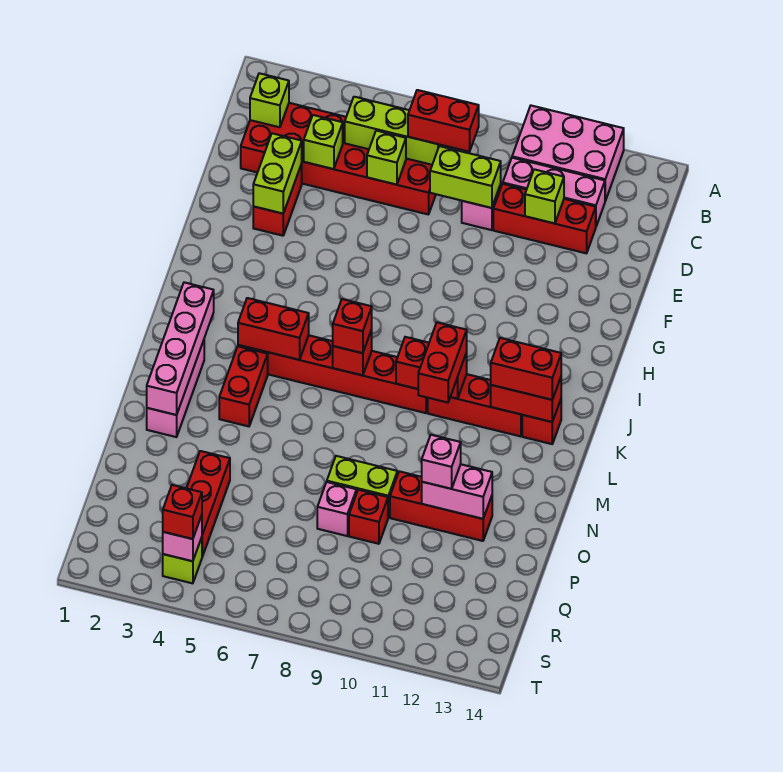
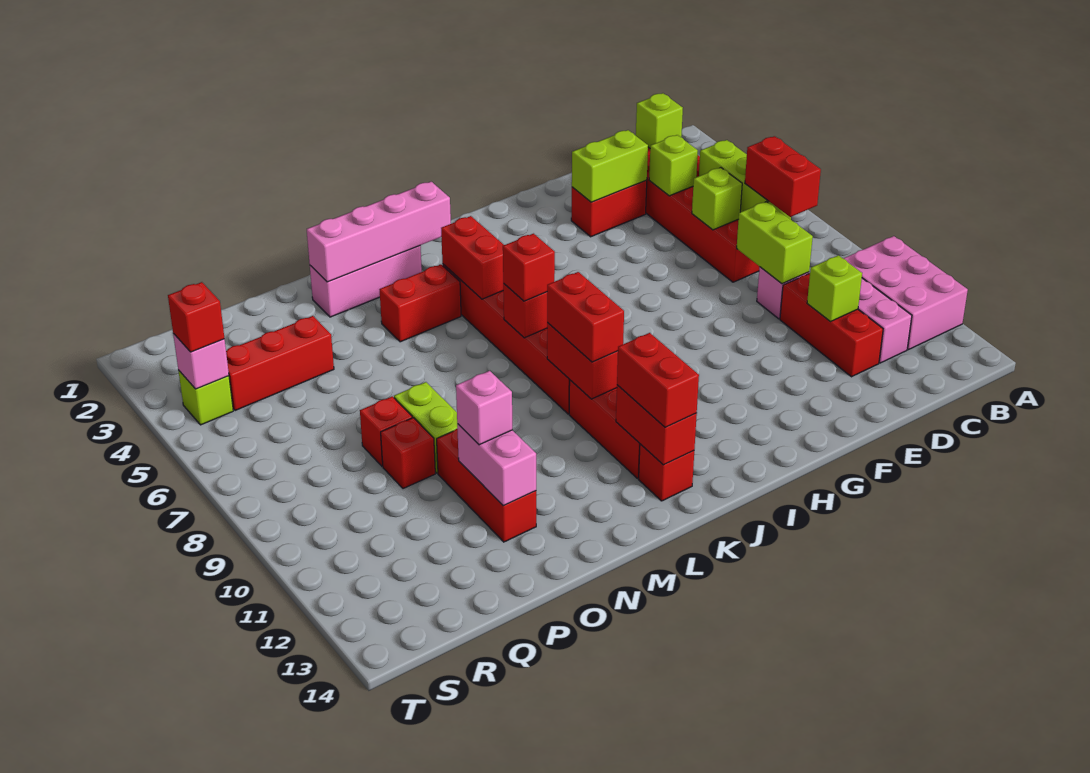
red brick K10:L10 level 3 -> red brick K9:K10 level 3
pink brick P8 level 1 -> red brick P8 level 1

